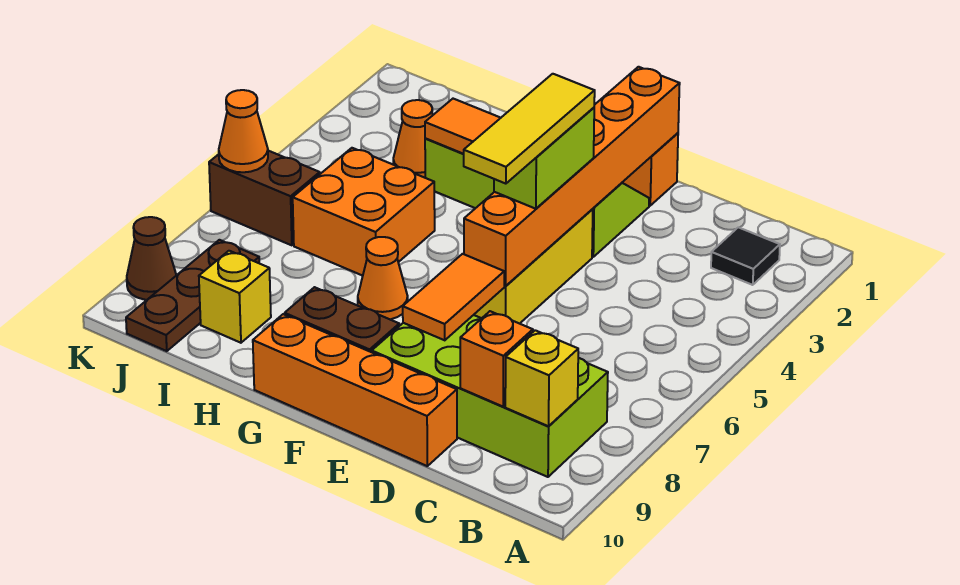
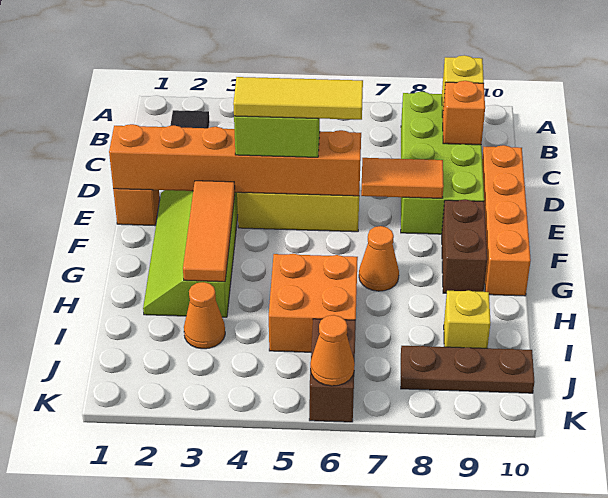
brown cone K9 level 1 -> none

